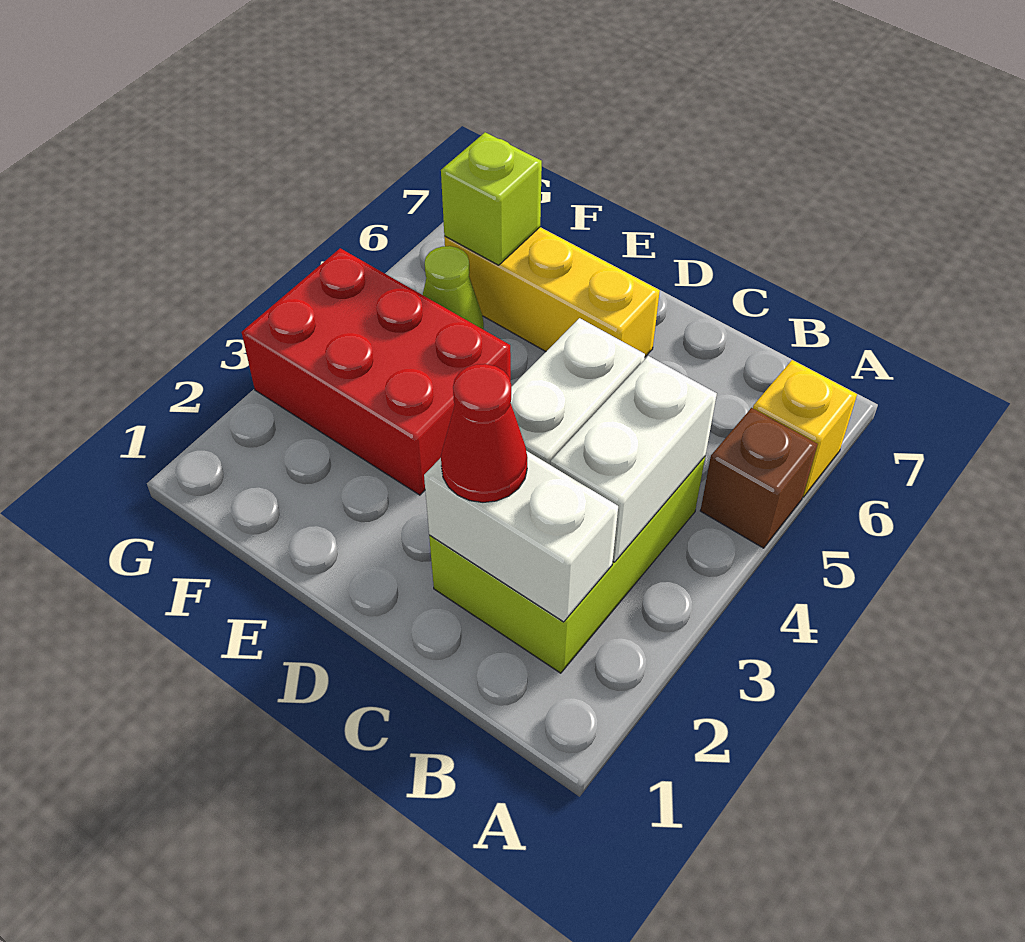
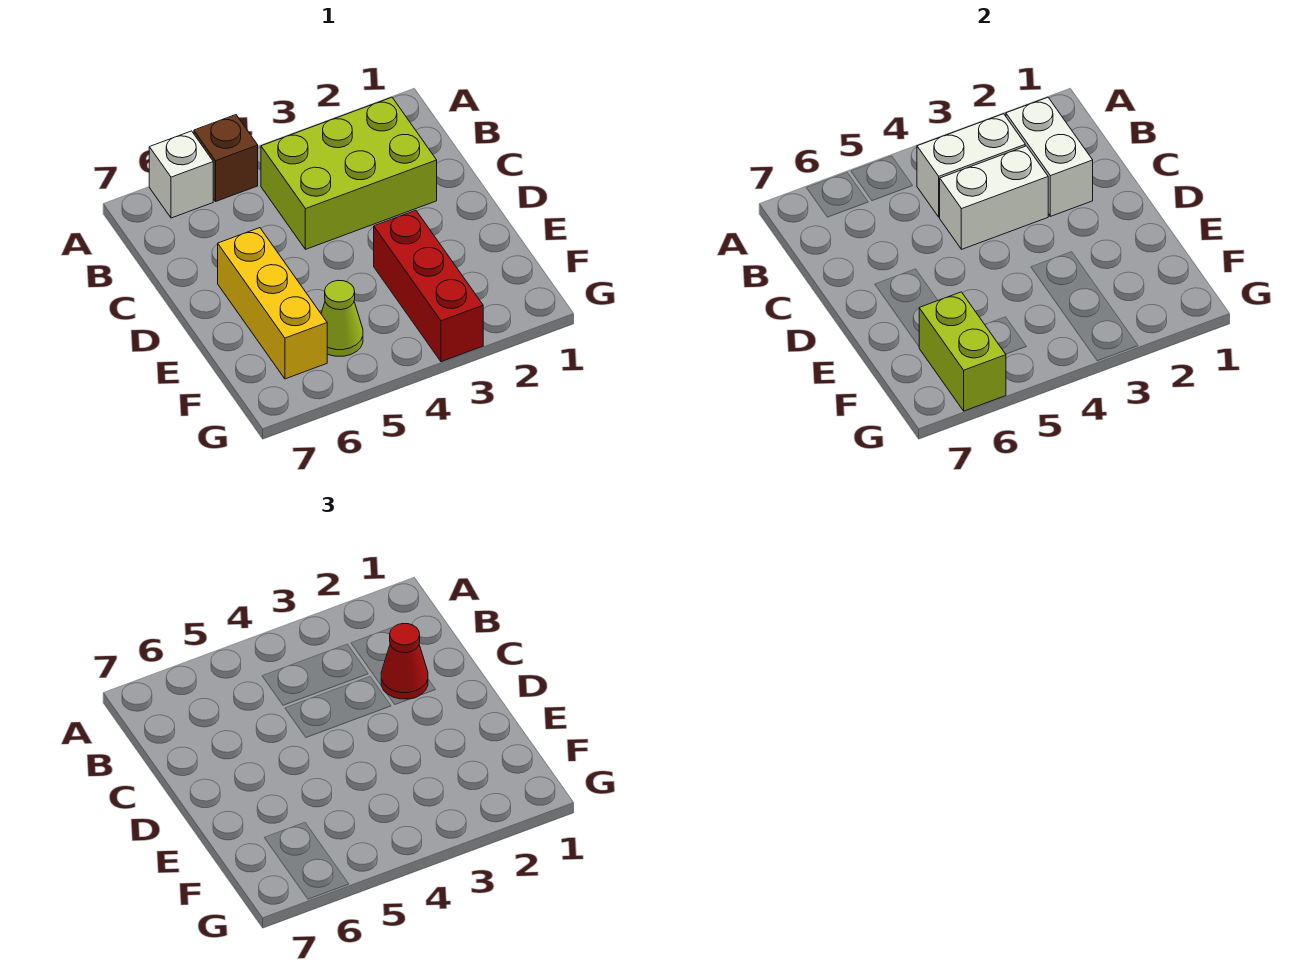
yellow brick A6 level 1 -> white brick A6 level 1
red brick E3:G4 level 1 -> red brick E3:G3 level 1
lime brick F6 level 2 -> lime brick F6:G6 level 2

